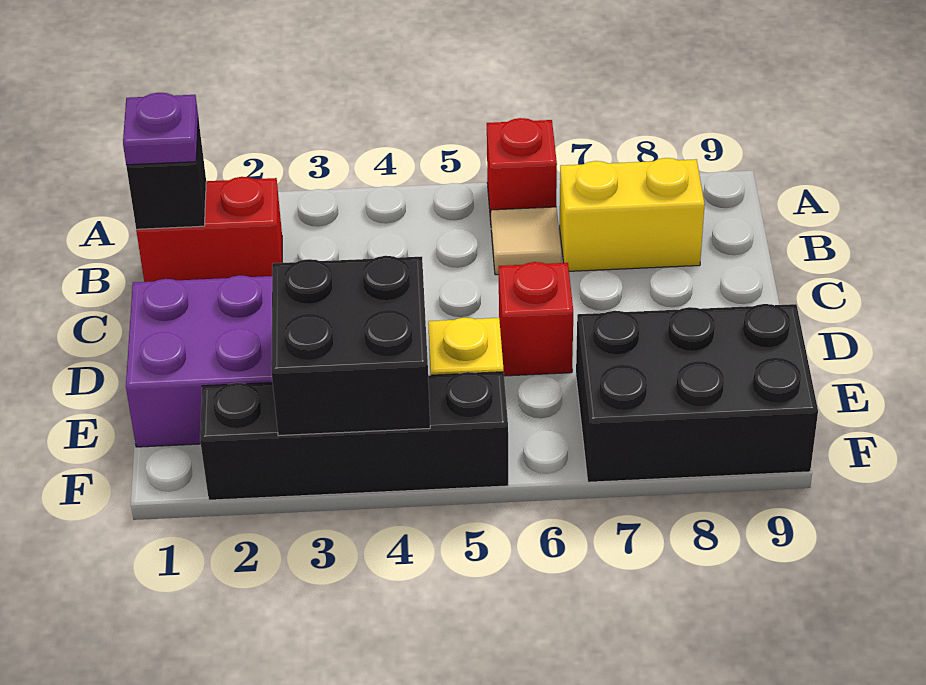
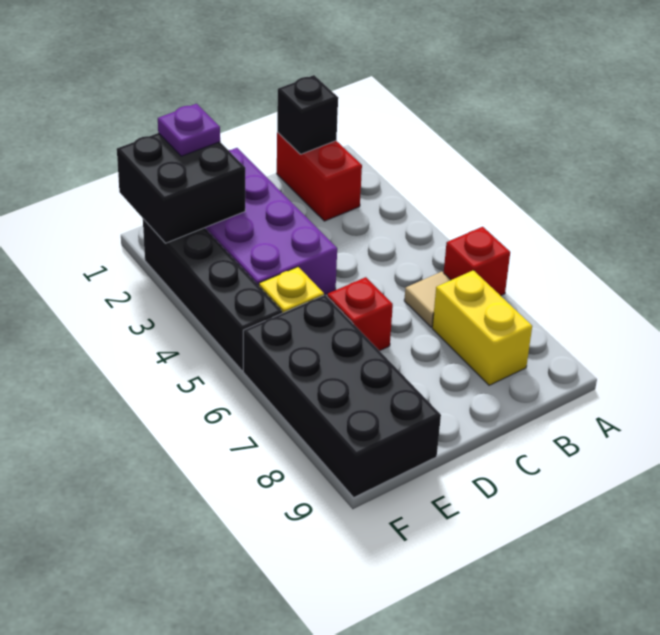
purple plate B1 level 3 -> purple plate E1 level 3
black brick E3:F4 level 2 -> black brick E1:F2 level 2
black brick E7:F9 level 1 -> black brick E6:F9 level 1

